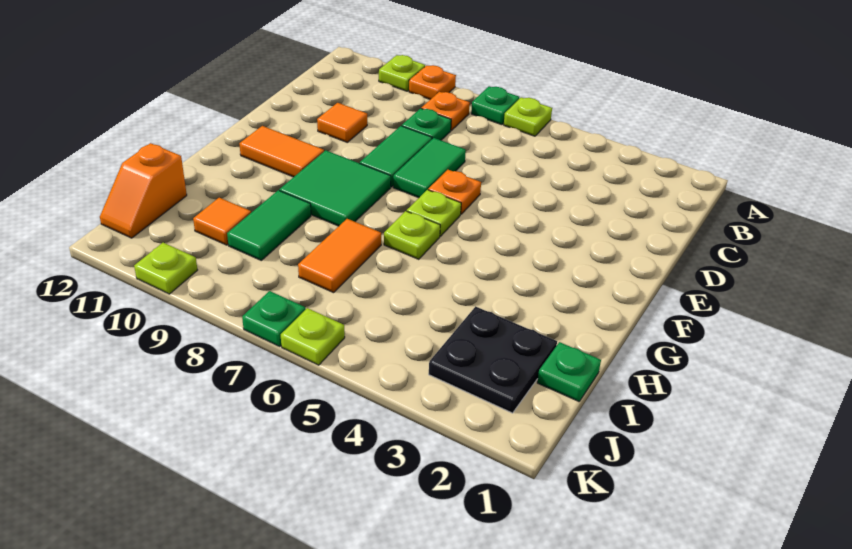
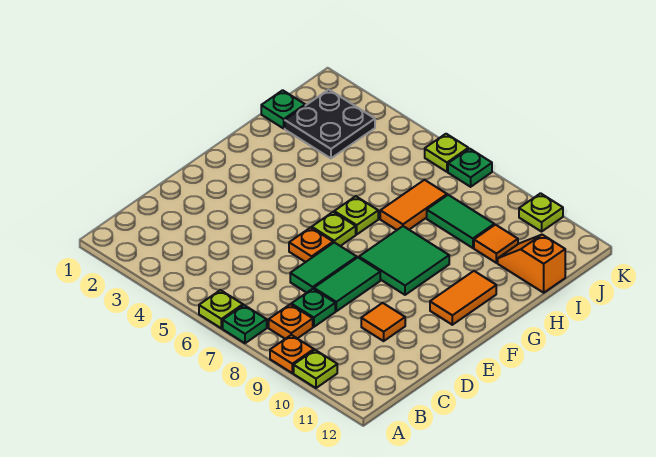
orange tile F10:F11 level 1 -> orange tile F11:G11 level 1
green tile H9:I9 level 1 -> green tile I8:I9 level 1
orange slope I12:J12 level 1 top I -> orange slope I11:I12 level 1 top 12

